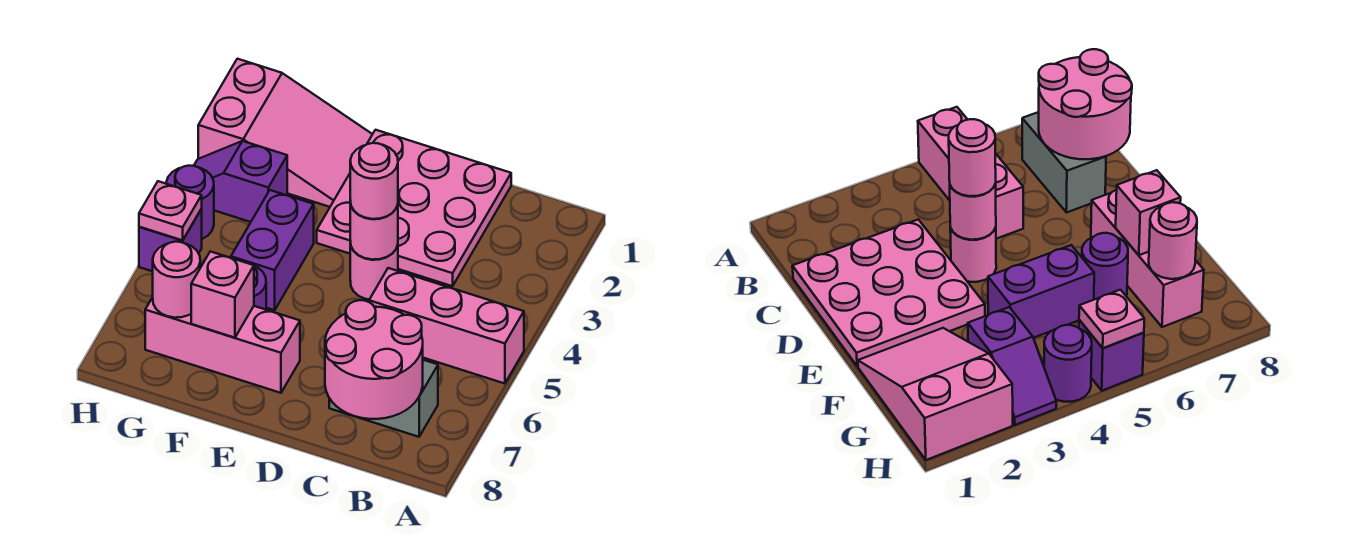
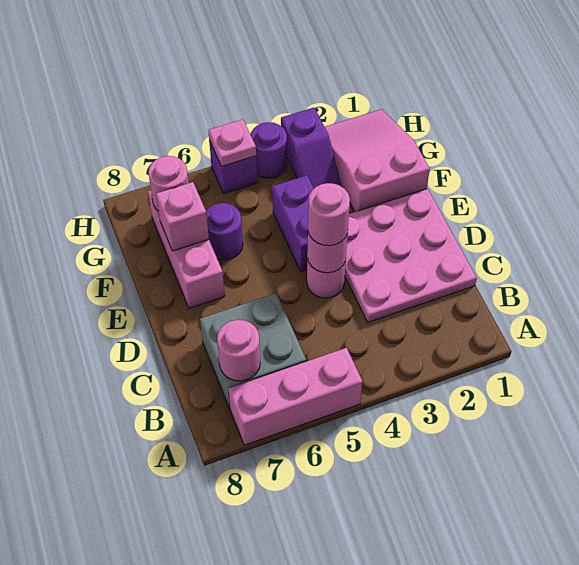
pink brick A5:C5 level 1 -> pink brick A5:A7 level 1
grey brick B7:C7 level 1 -> grey brick B6:C7 level 1
pink round brick B7:C8 level 2 -> pink round brick B7 level 2
pink slope F1:H2 level 1 top H -> pink slope F1:H2 level 1 top F
purple brick F4:F5 level 1 -> purple brick E4:F4 level 1
purple slope G3:H3 level 1 top G -> purple slope G3:H3 level 1 top H

